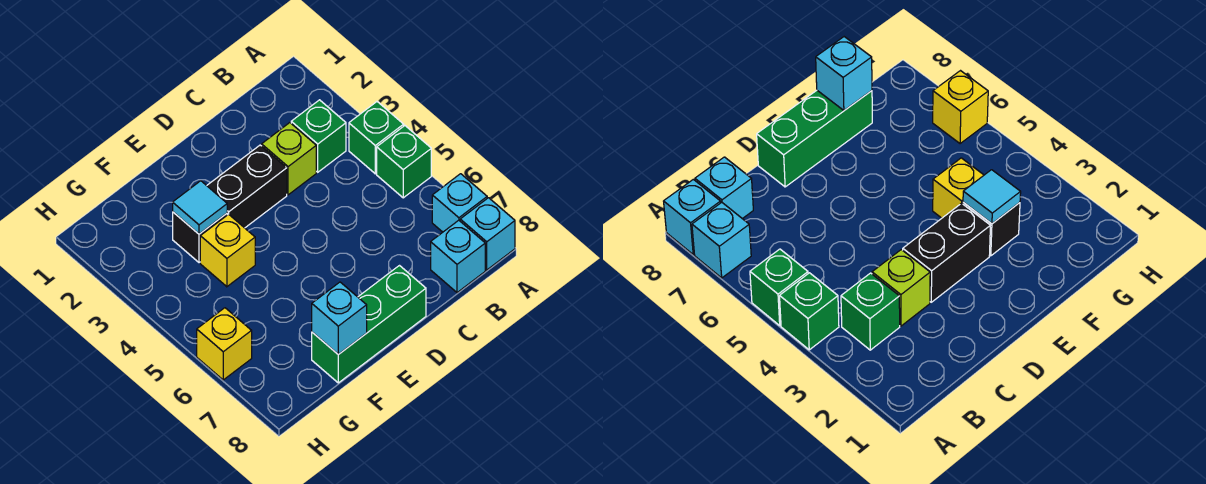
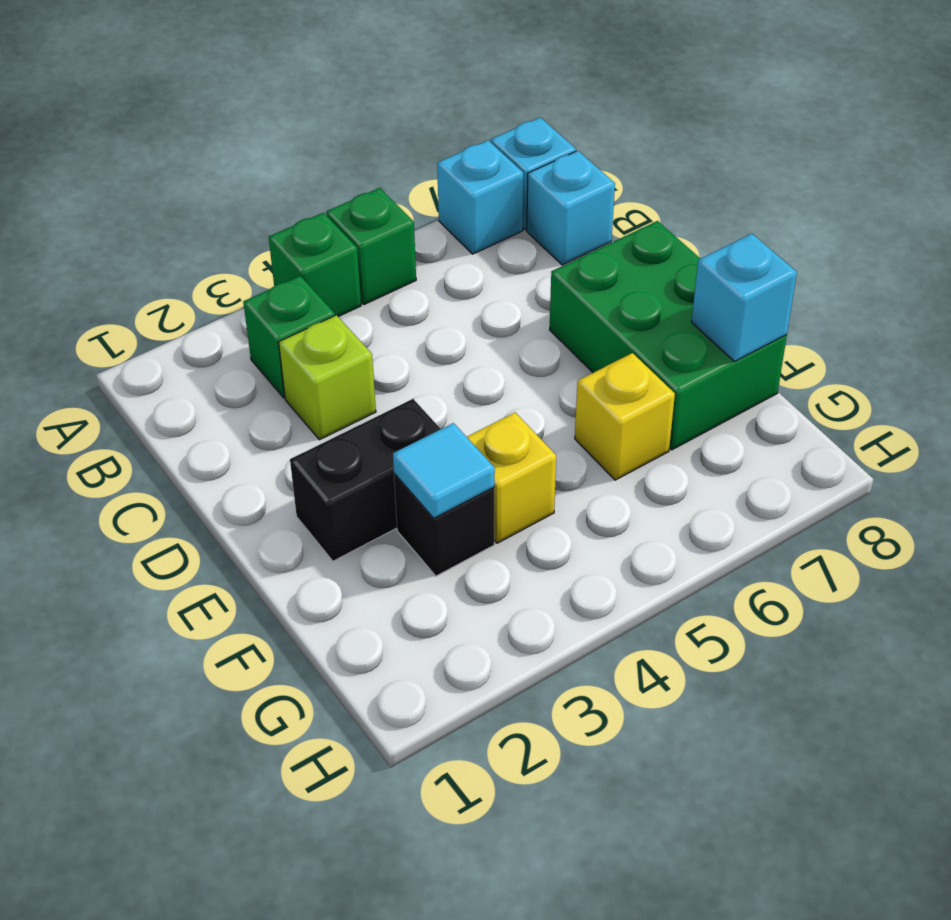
black brick D3:E3 level 1 -> black brick E2:E3 level 1
green brick D8:F8 level 1 -> green brick D7:F8 level 1
yellow brick H6 level 1 -> yellow brick F6 level 1

